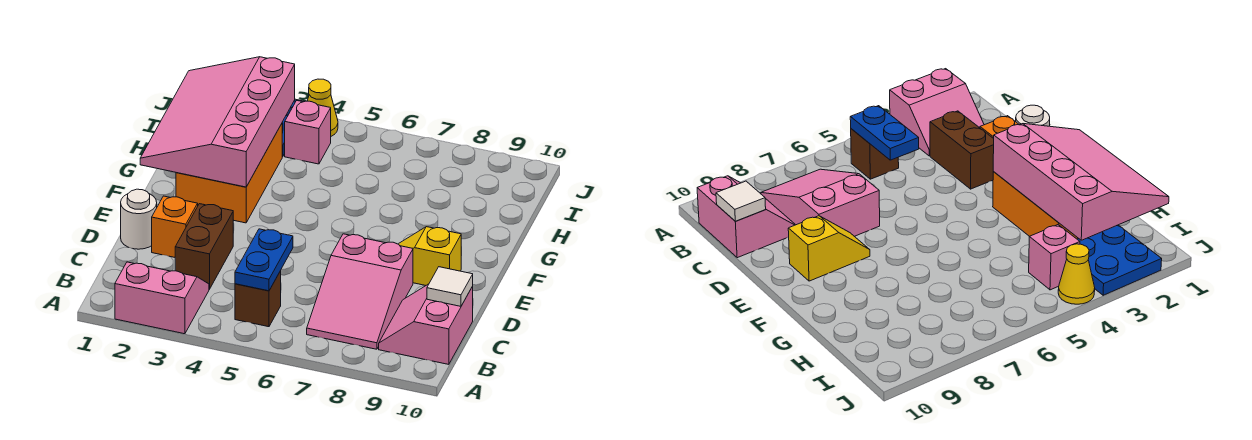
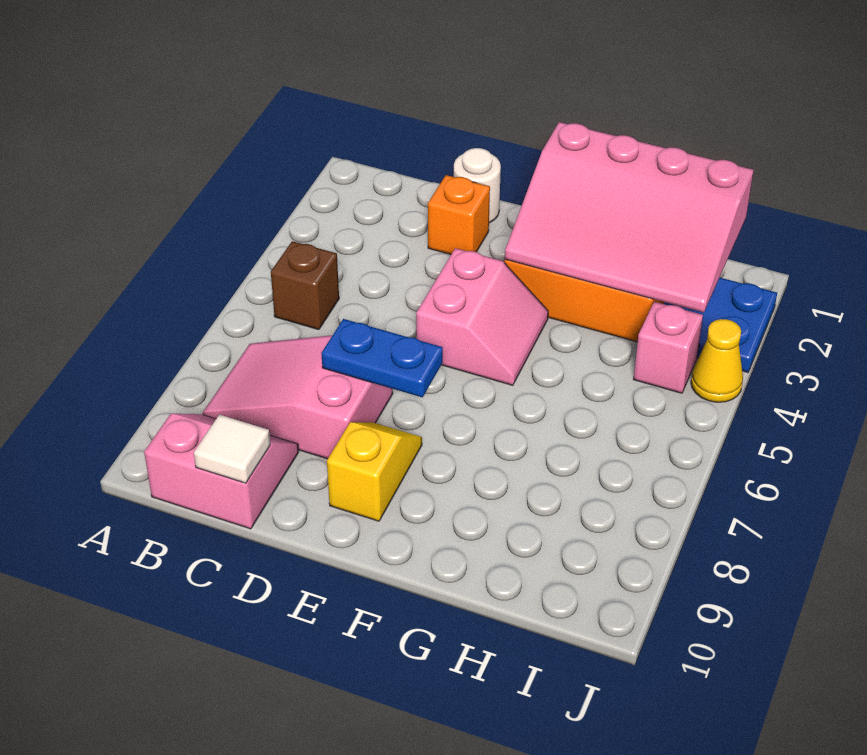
pink slope A2:B3 level 1 top A -> pink slope E4:F5 level 1 top E
blue plate B5:C5 level 2 -> blue plate D7:E7 level 2
brown brick C3:D3 level 1 -> none
pink slope F1:I3 level 2 top 3 -> pink slope F1:I3 level 2 top 1

